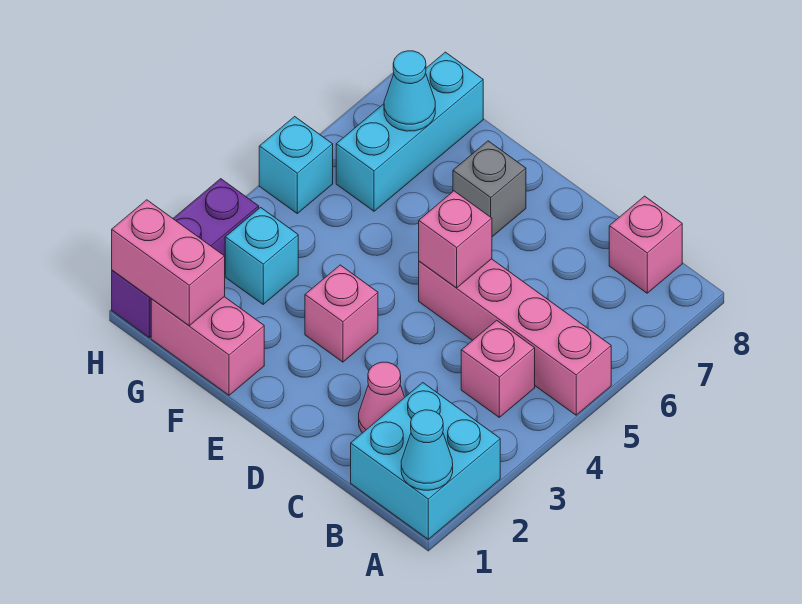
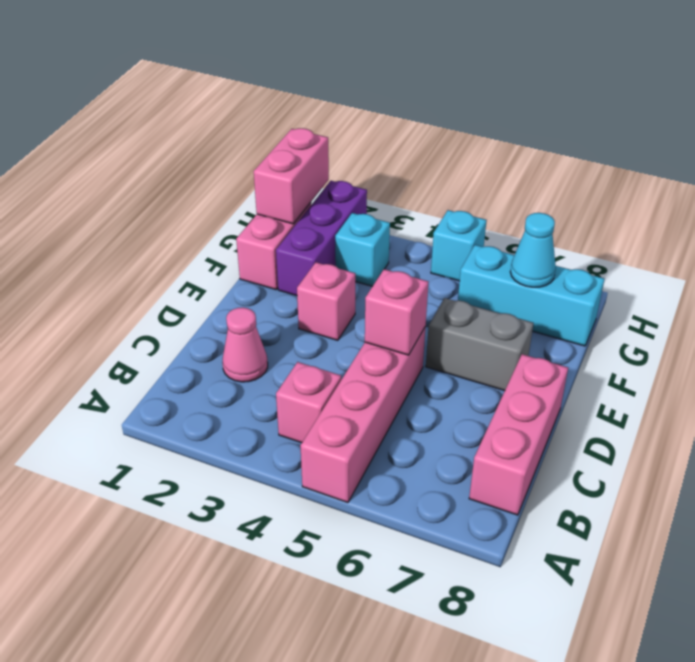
cyan brick A1:B2 level 1 -> none
cyan cone A1 level 2 -> none
pink brick B8 level 1 -> pink brick B8:D8 level 1
grey brick E7 level 1 -> grey brick E6:E7 level 1
purple brick H1:H3 level 1 -> purple brick F2:H2 level 1

